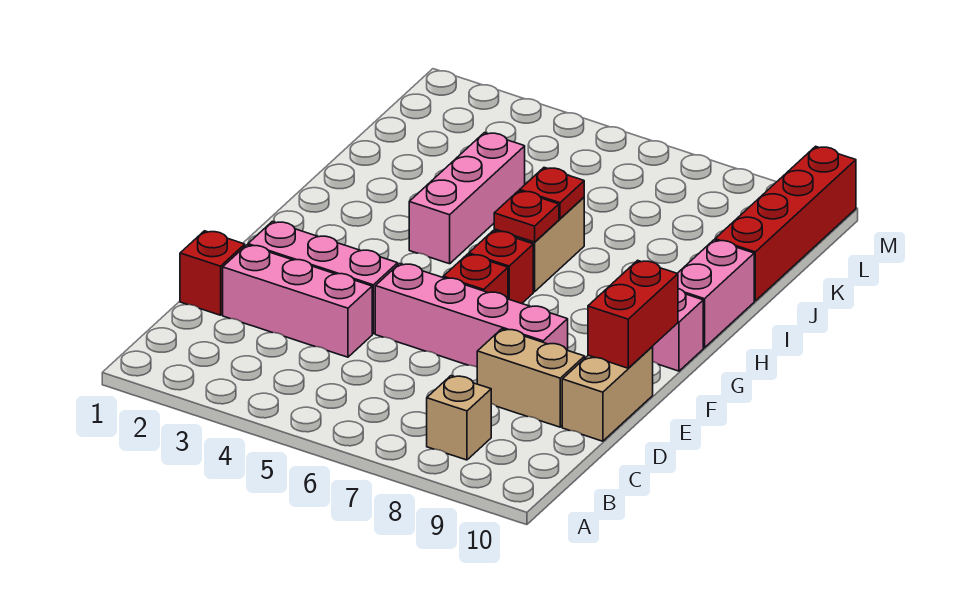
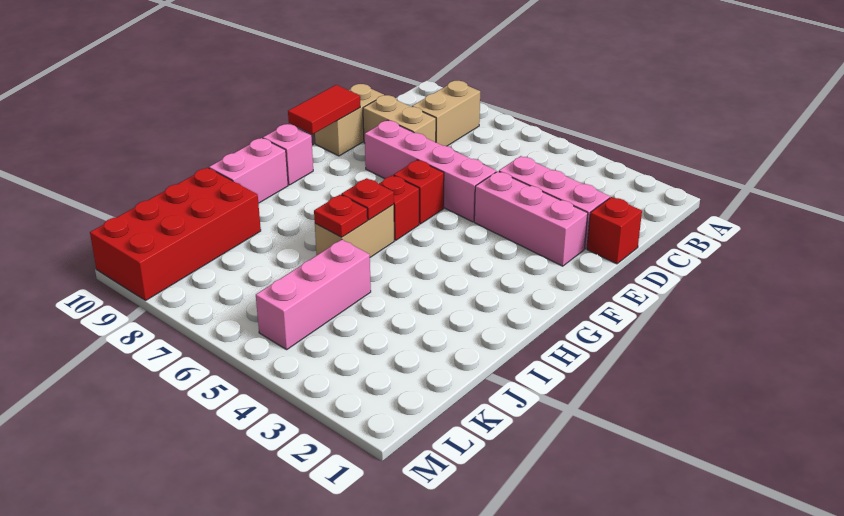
tan brick B8 level 1 -> tan brick B8:C8 level 1
red brick E10:F10 level 2 -> red tile E10:F10 level 2
pink brick H4:J4 level 1 -> pink brick J5:L5 level 1
red brick J10:M10 level 1 -> red brick J9:M10 level 1

